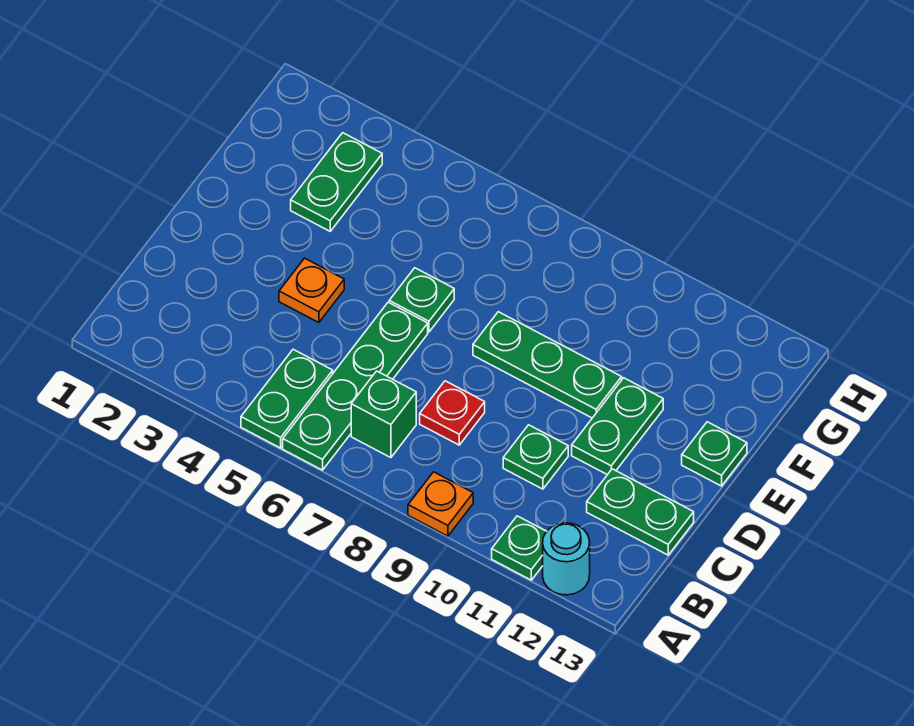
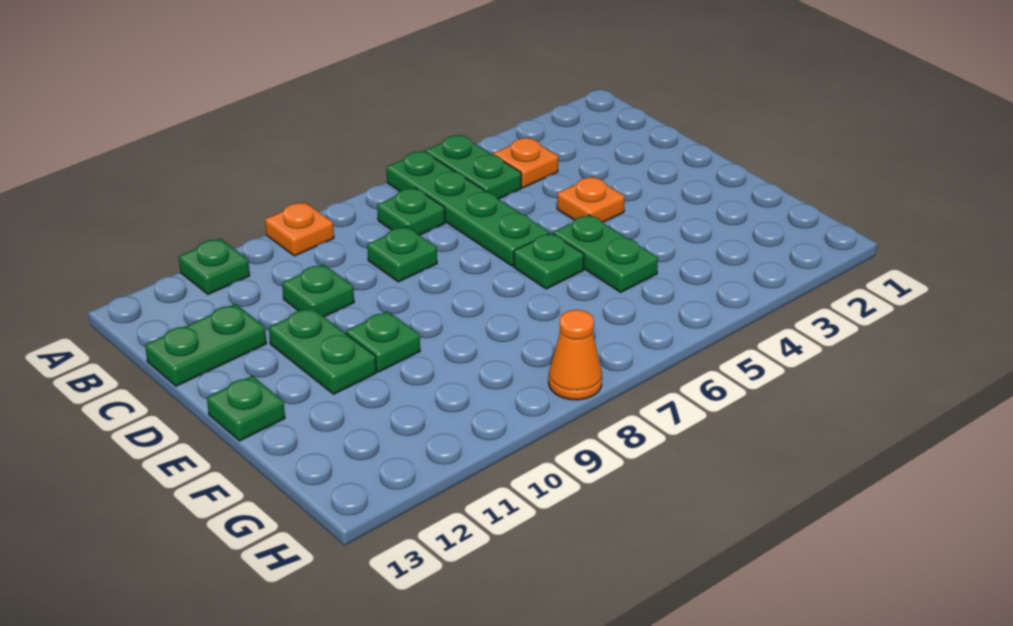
cyan round brick A12 level 1 -> none
none -> orange plate B4 level 1
green brick B7 level 1 -> green plate B7 level 1
red plate C8 level 1 -> green plate C8 level 1
green plate E8:E10 level 1 -> green plate E10 level 1
green plate F3:G3 level 1 -> green plate E5:F5 level 1
none -> orange cone H8 level 1

